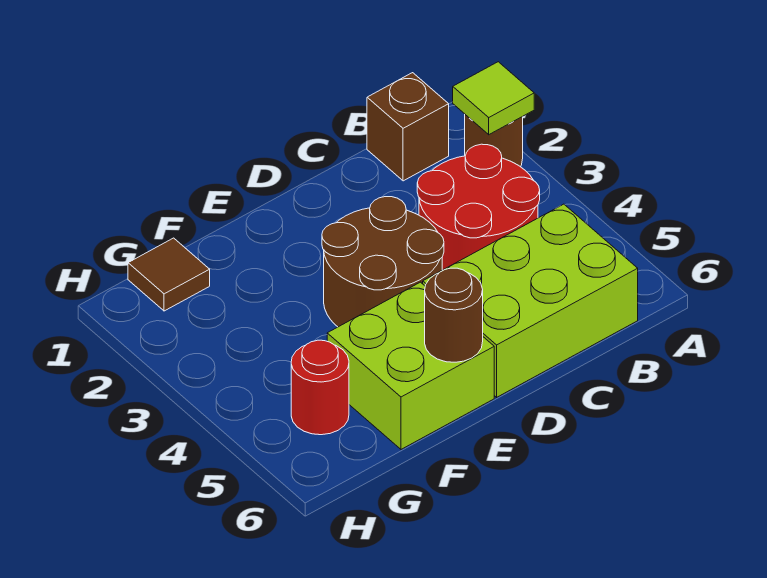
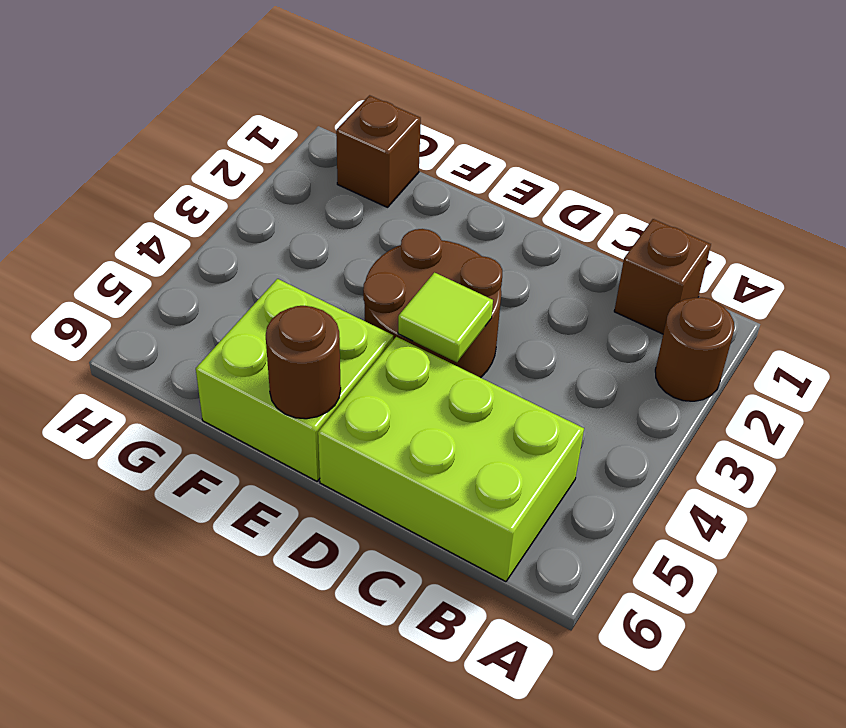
lime tile A2 level 2 -> lime tile D4 level 2
red round brick B3:C4 level 1 -> none
brown tile G1 level 1 -> brown brick G1 level 1
red round brick G5 level 1 -> none

